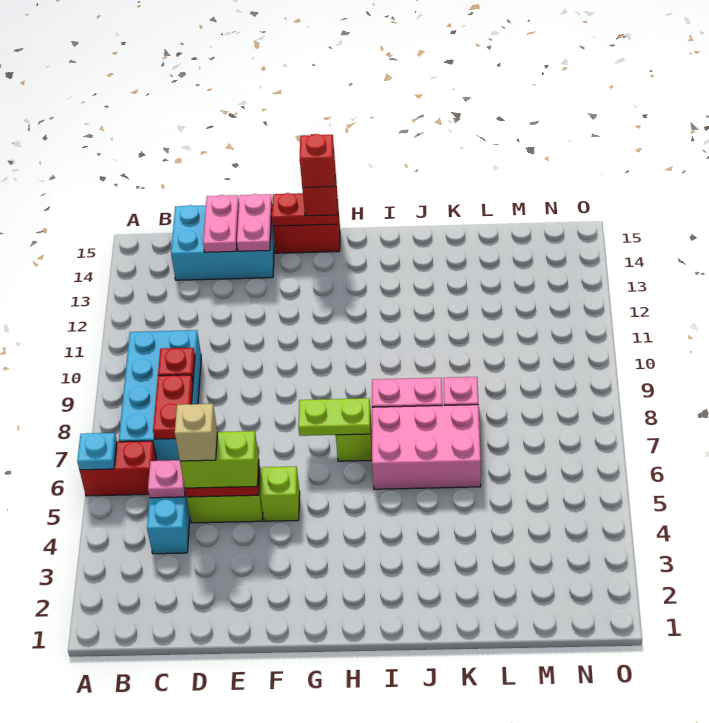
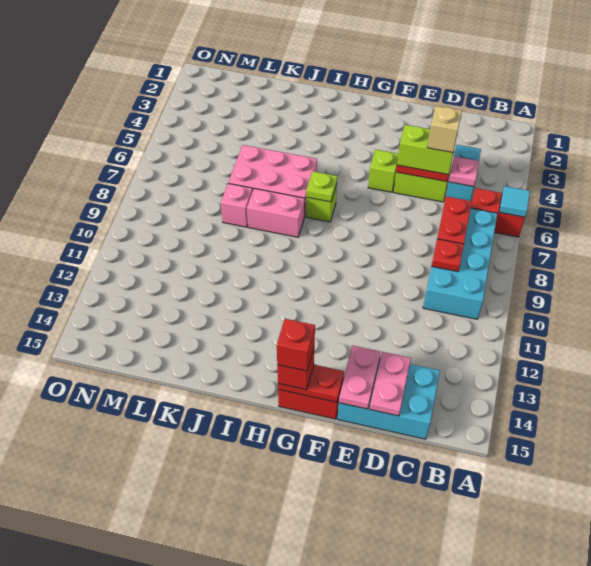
cyan plate A6 level 2 -> cyan tile A6 level 2
lime plate G7:H7 level 2 -> lime plate H7 level 2

